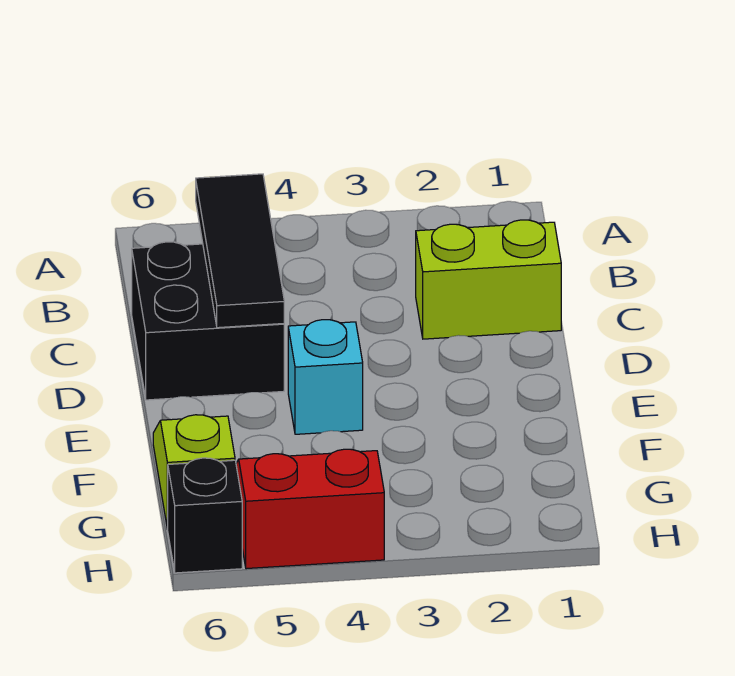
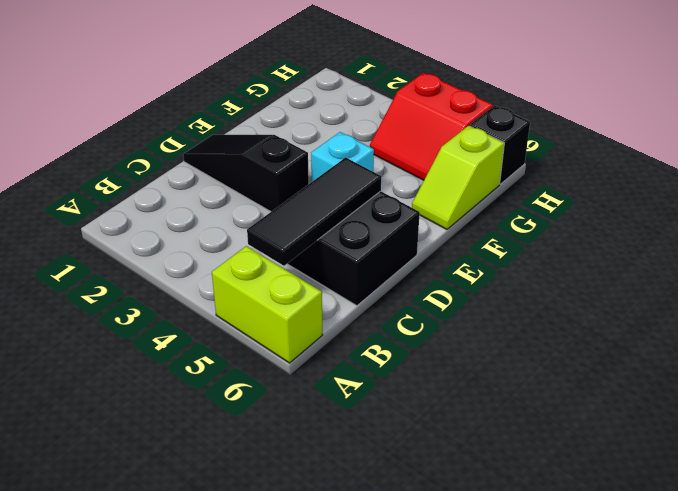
lime brick C1:C2 level 1 -> lime brick A5:A6 level 1
none -> black slope D1:D3 level 1 top 3

